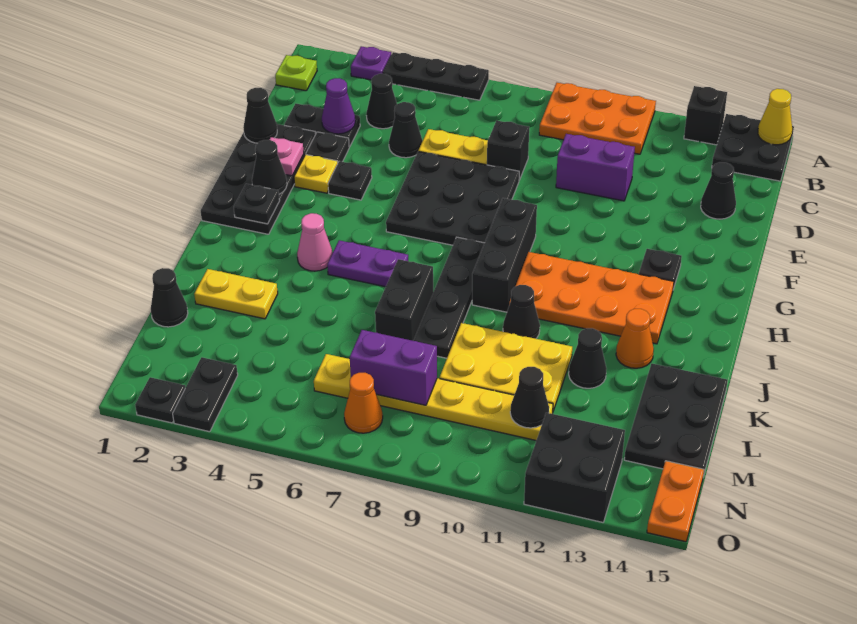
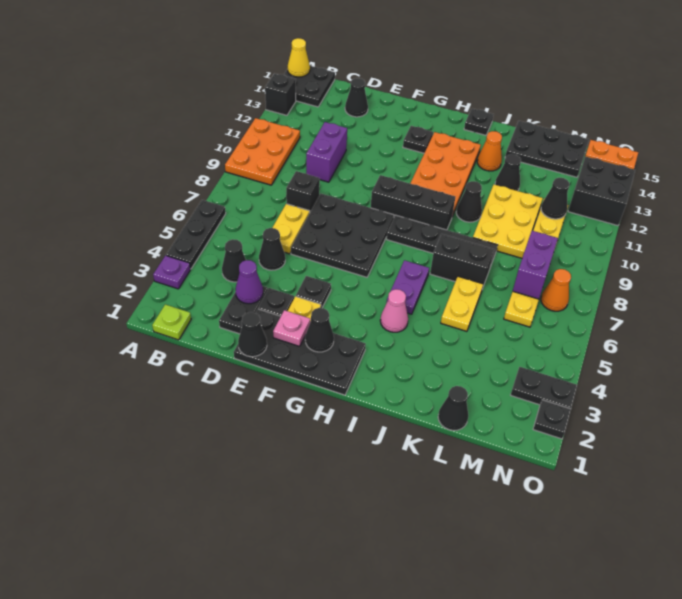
black plate H2 level 2 -> black plate I15 level 1
yellow plate K2:K3 level 1 -> yellow plate K5:K6 level 1

